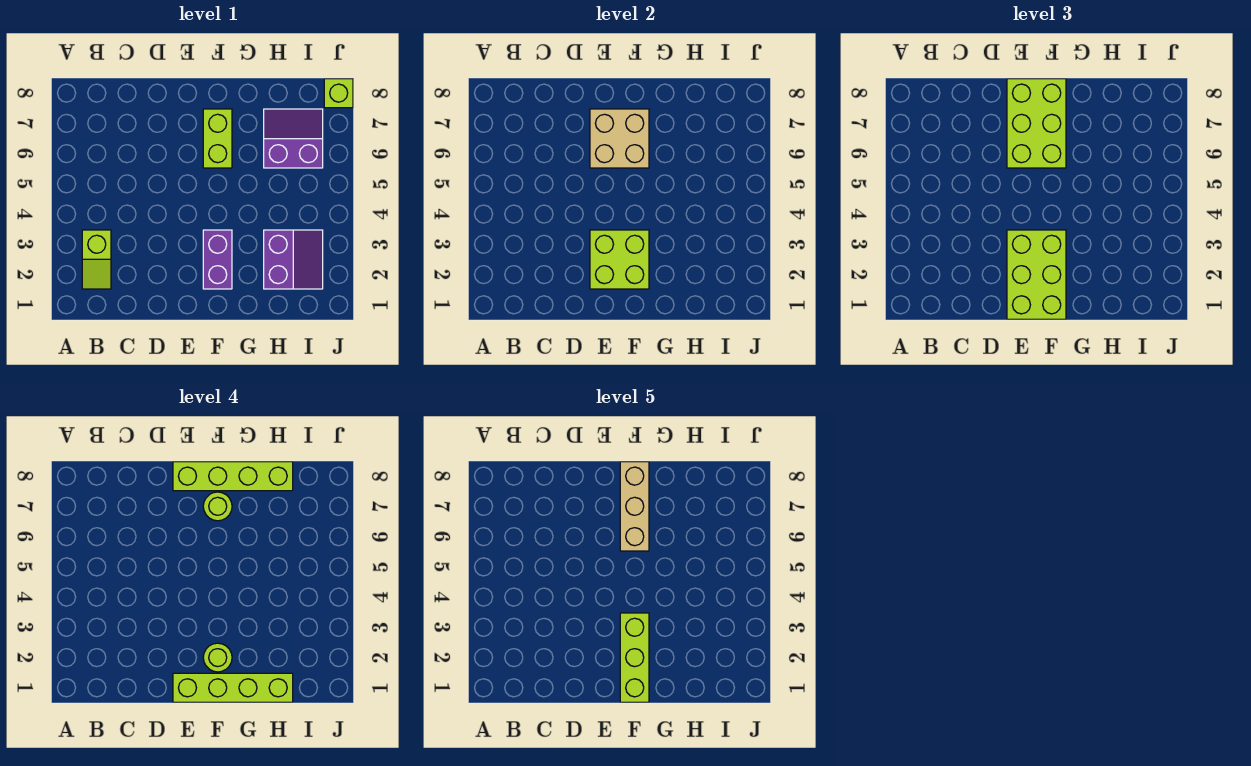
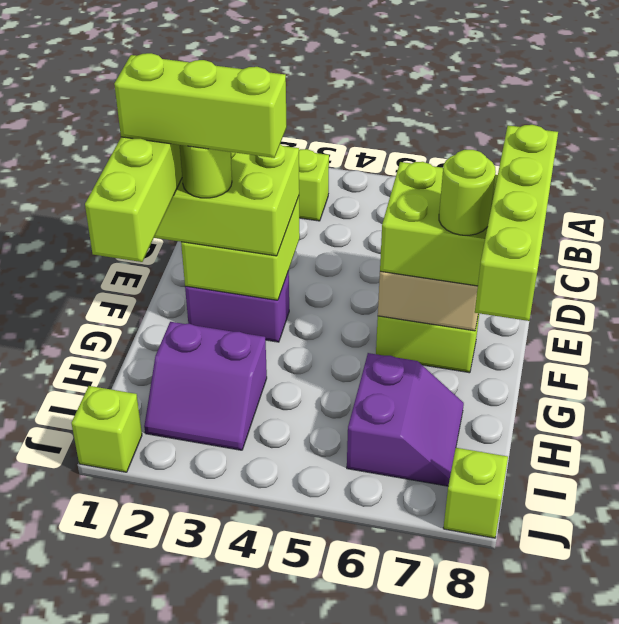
tan brick F6:F8 level 5 -> none
none -> lime brick J1 level 1

